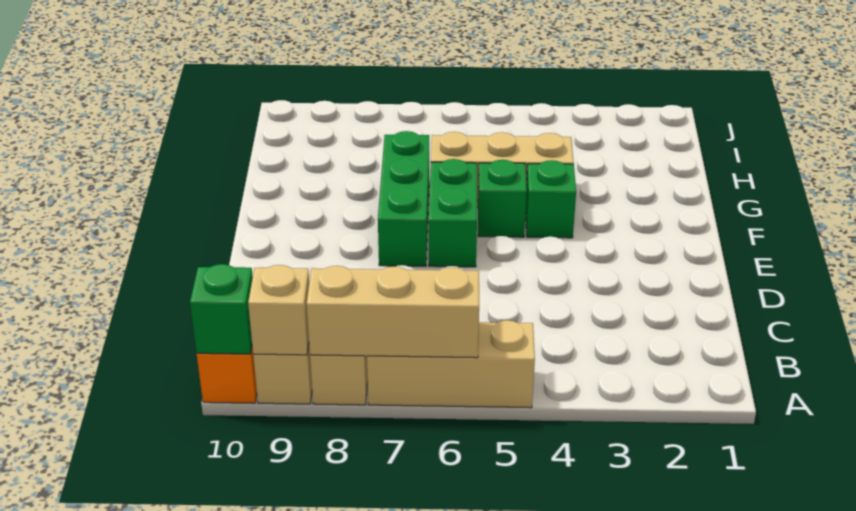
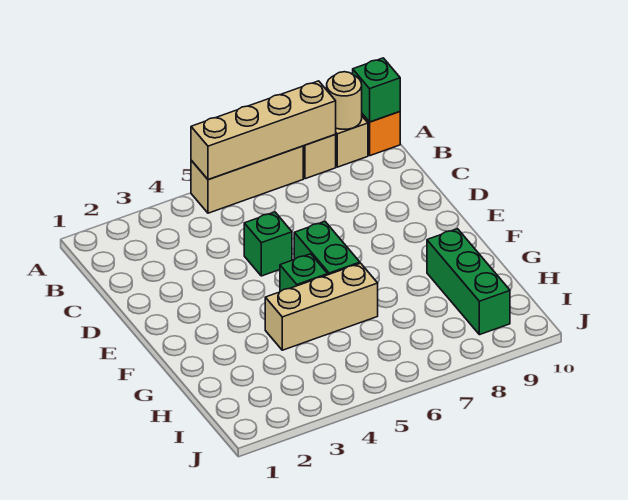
tan brick A6:A8 level 2 -> tan brick A5:A8 level 2
tan brick A9 level 2 -> tan round brick A9 level 2
green brick E7:G7 level 1 -> green brick G9:I9 level 1
green brick F4 level 1 -> green brick D5 level 1

